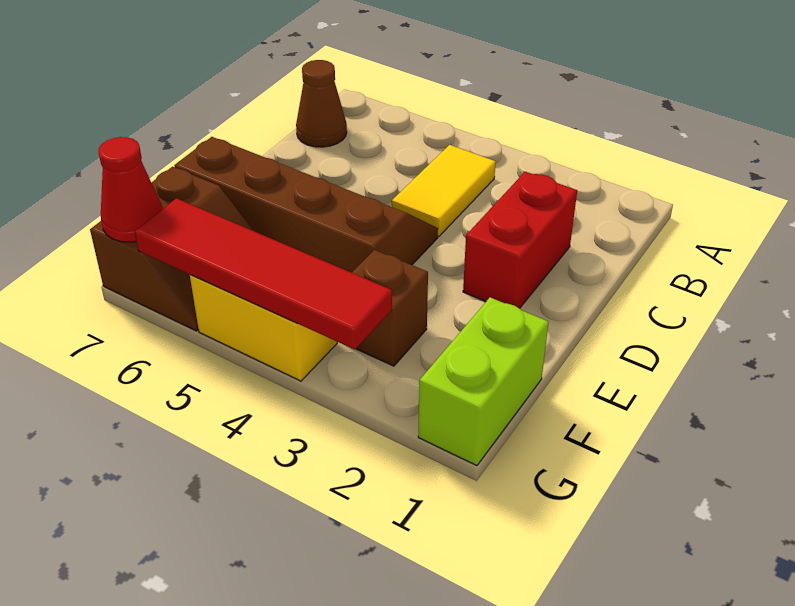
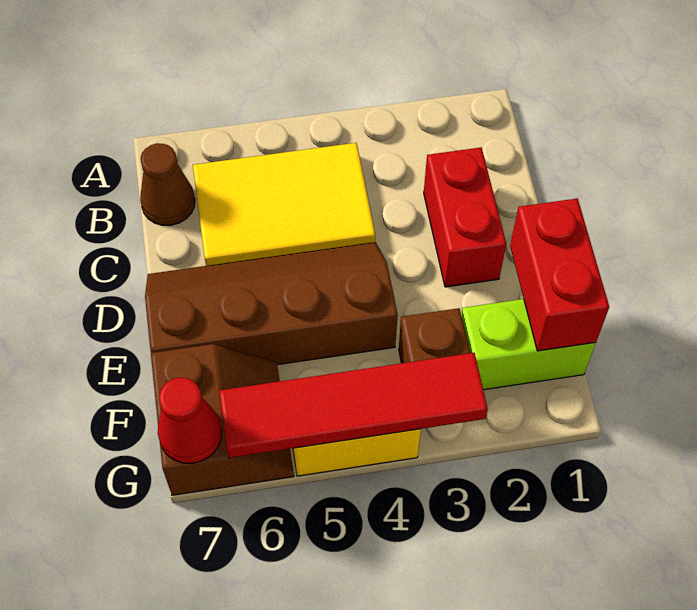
yellow tile B4:C4 level 1 -> yellow tile B4:C6 level 1
none -> red brick E1:F1 level 2
lime brick F1:G1 level 1 -> lime brick F1:F2 level 1

